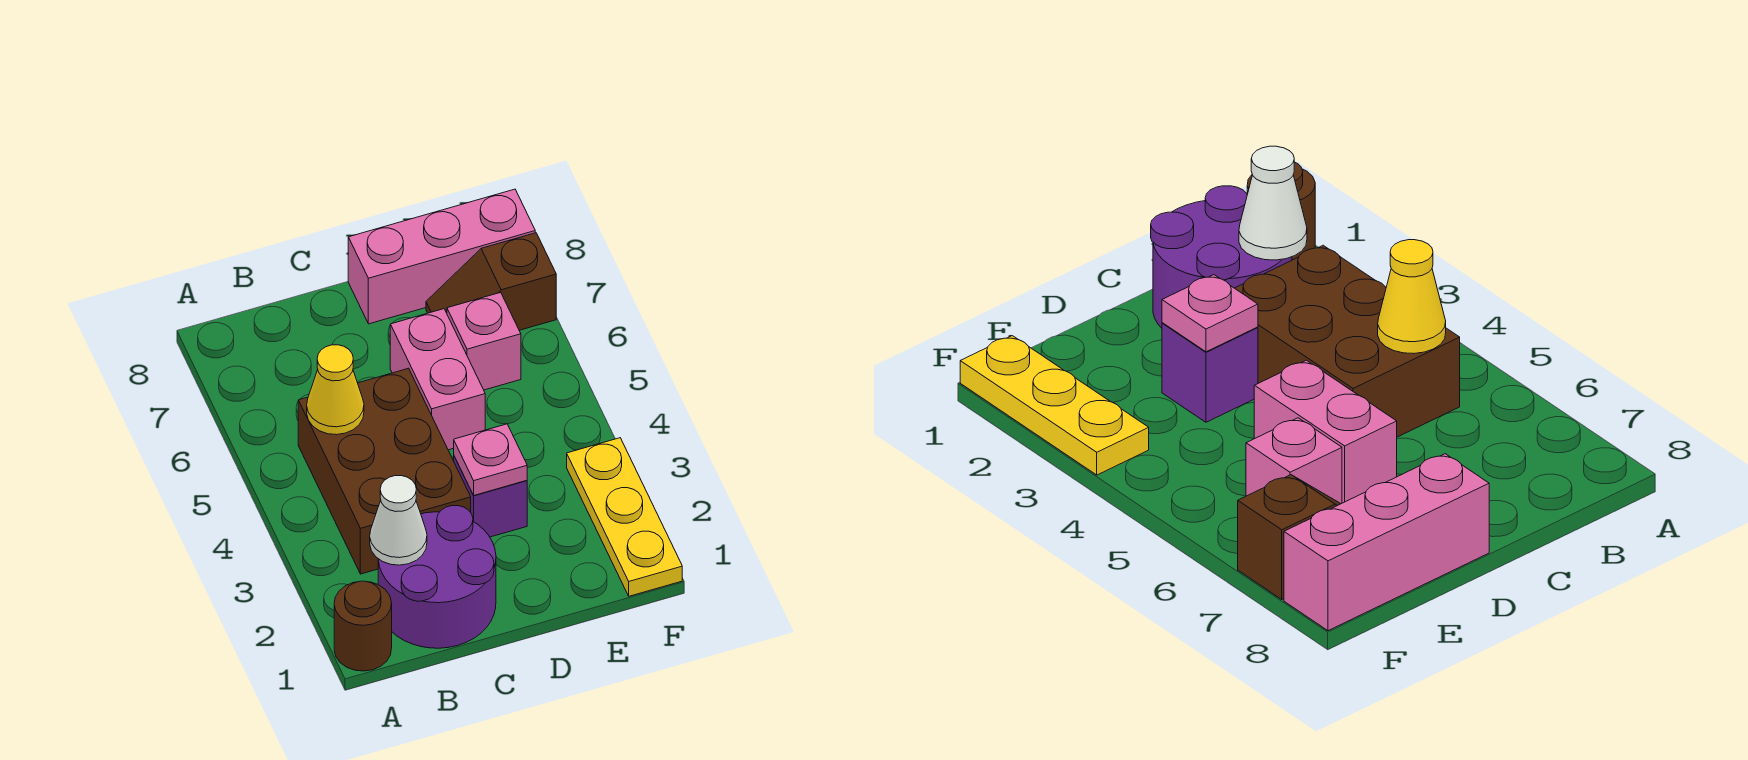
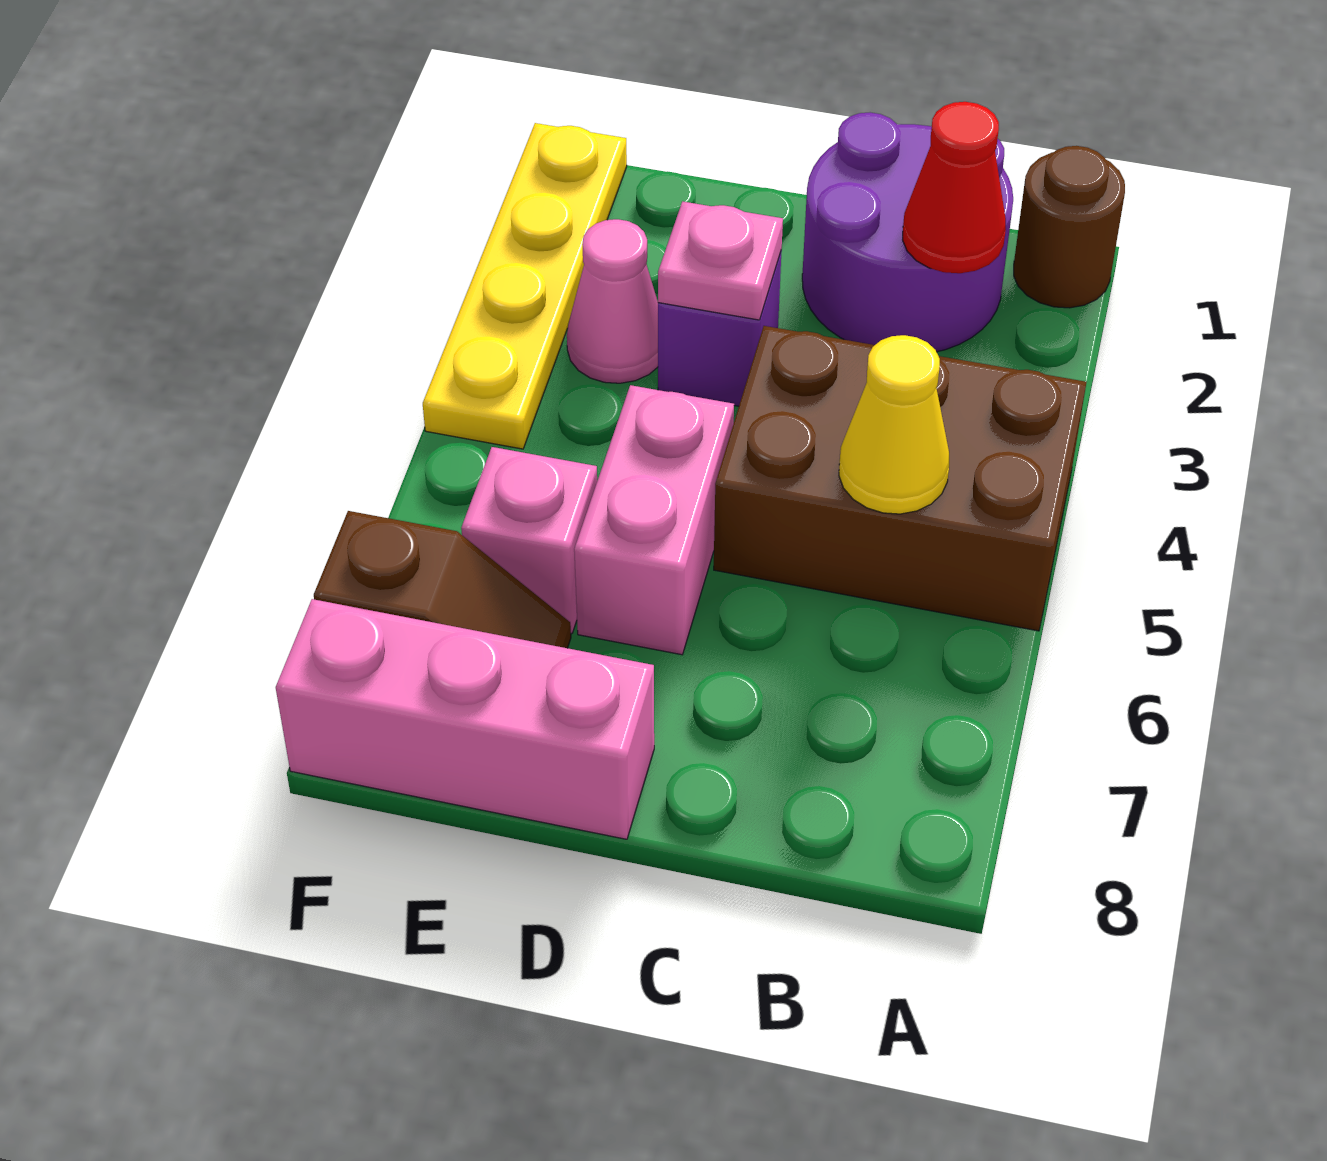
white cone B2 level 2 -> red cone B2 level 2
brown brick B3:C5 level 1 -> brown brick A4:C5 level 1
none -> pink cone E3 level 1
yellow plate F1:F3 level 1 -> yellow plate F1:F4 level 1

